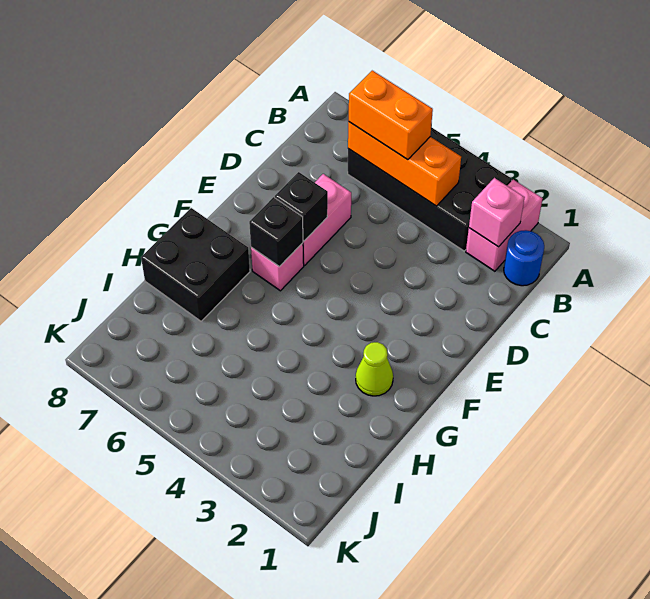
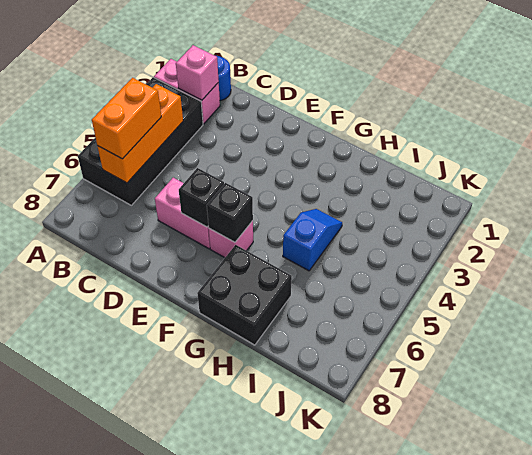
lime cone G2 level 1 -> none
none -> blue slope H4:H5 level 1 top 5

